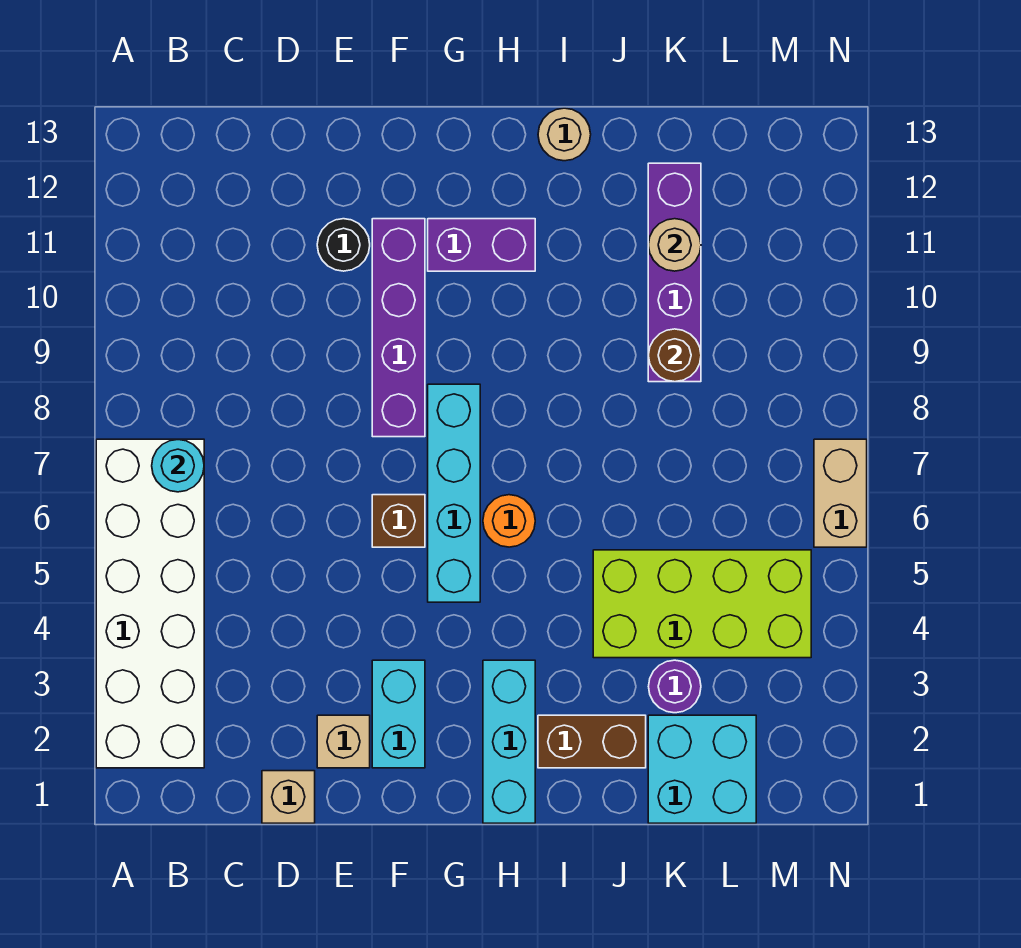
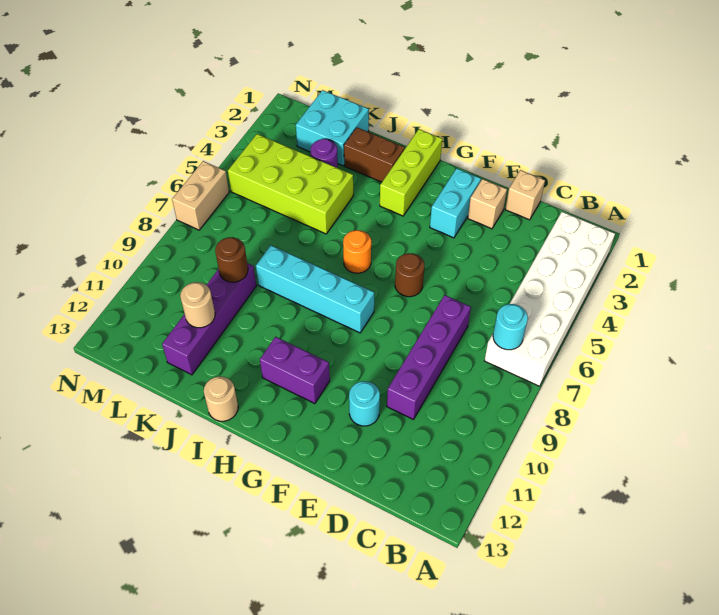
black round brick E11 level 1 -> cyan round brick E11 level 1
brown brick F6 level 1 -> brown round brick F6 level 1
purple brick F8:F11 level 1 -> purple brick D7:D10 level 1
cyan brick G5:G8 level 1 -> cyan brick G8:J8 level 1
cyan brick H1:H3 level 1 -> lime brick H1:H3 level 1

